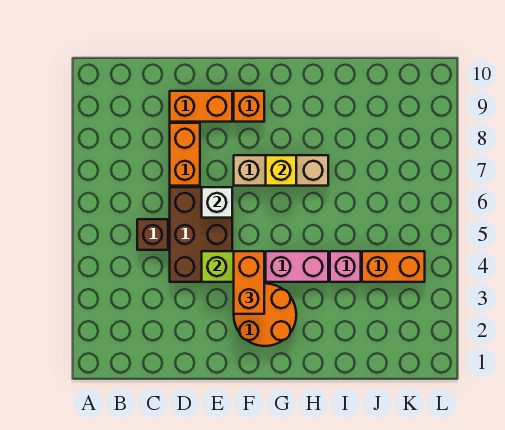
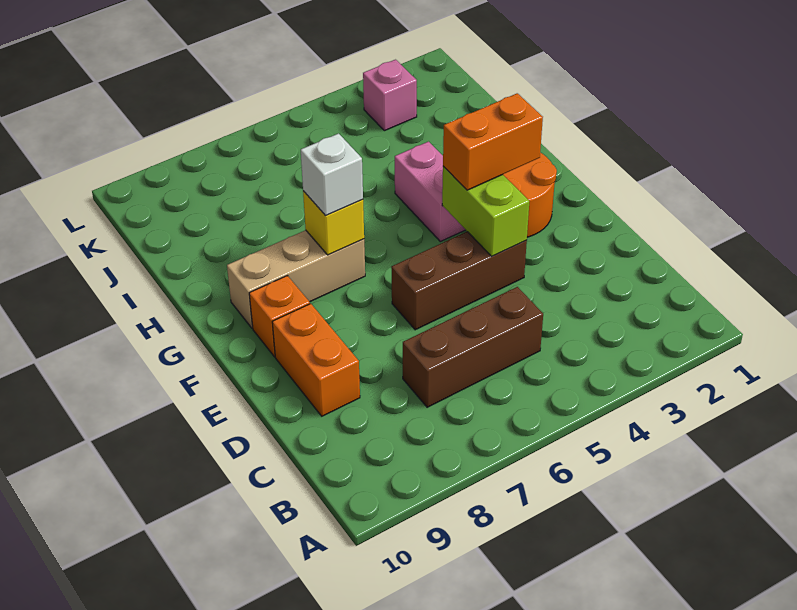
brown brick C5 level 1 -> brown brick C5:C7 level 1
brown brick D4:E6 level 1 -> brown brick E4:E6 level 1
orange brick D7:D8 level 1 -> none
white brick E6 level 2 -> white brick G7 level 3
tan brick F7:H7 level 1 -> tan brick G7:G9 level 1
pink brick I4 level 1 -> pink brick K3 level 1
orange brick J4:K4 level 1 -> none

